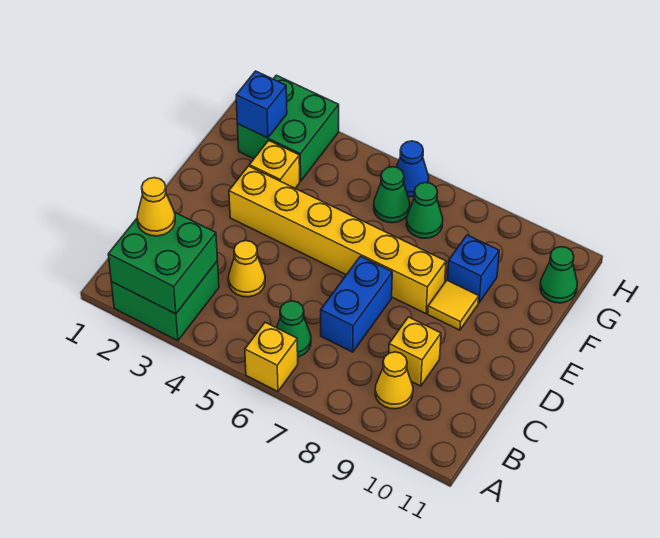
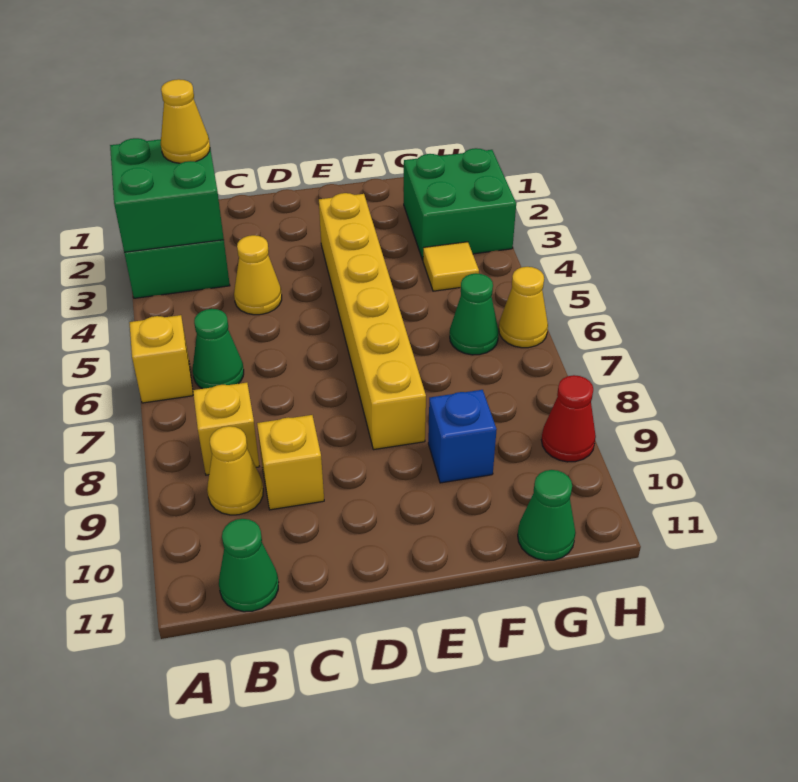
blue brick C7:D7 level 1 -> none
yellow tile E9 level 1 -> yellow tile G4 level 1
yellow brick F3 level 1 -> yellow brick B8 level 1
blue brick G2 level 2 -> none
green cone G7 level 1 -> green cone B11 level 1
blue cone H6 level 1 -> yellow cone H6 level 1
none -> red cone H9 level 1

